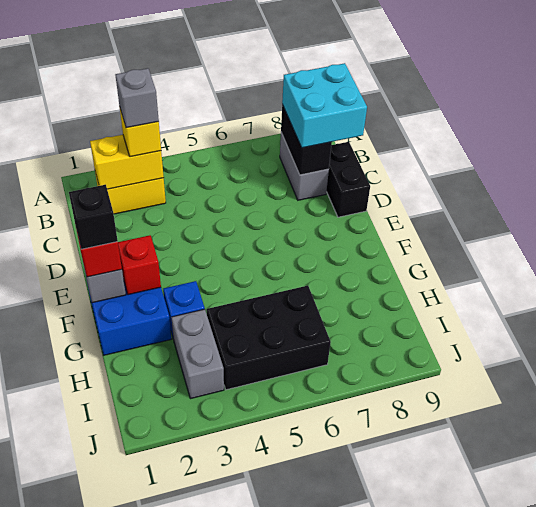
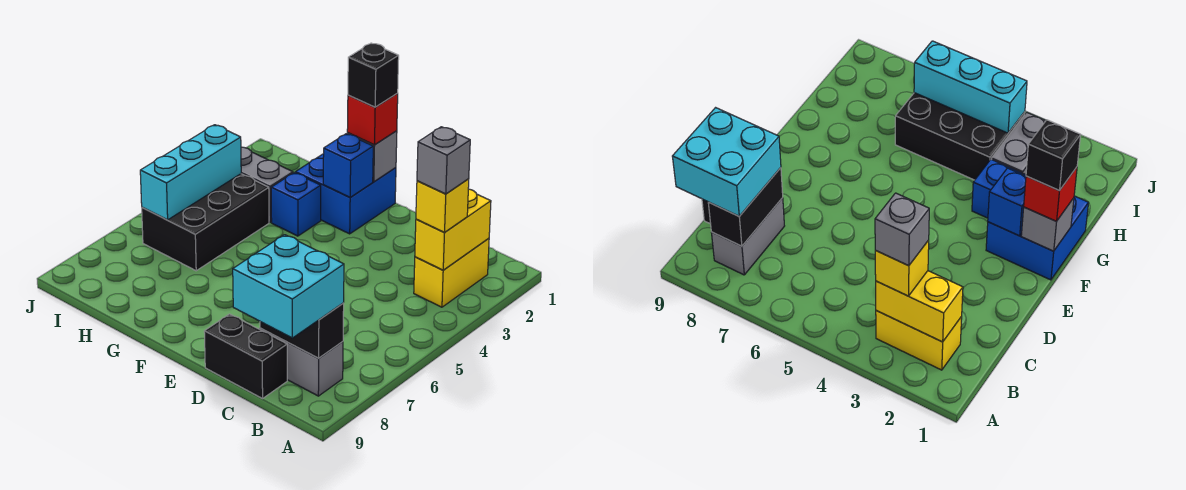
red brick F2 level 2 -> blue brick F2 level 2
none -> cyan brick I4:I6 level 2

